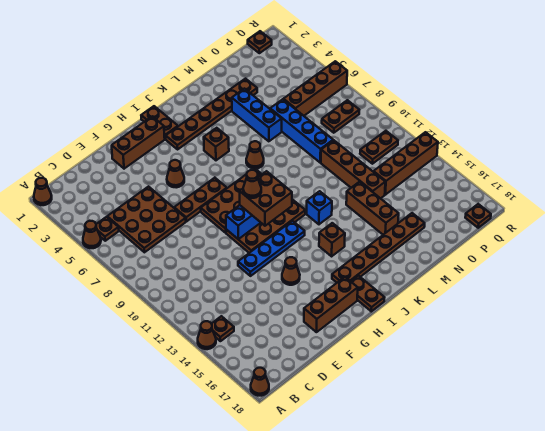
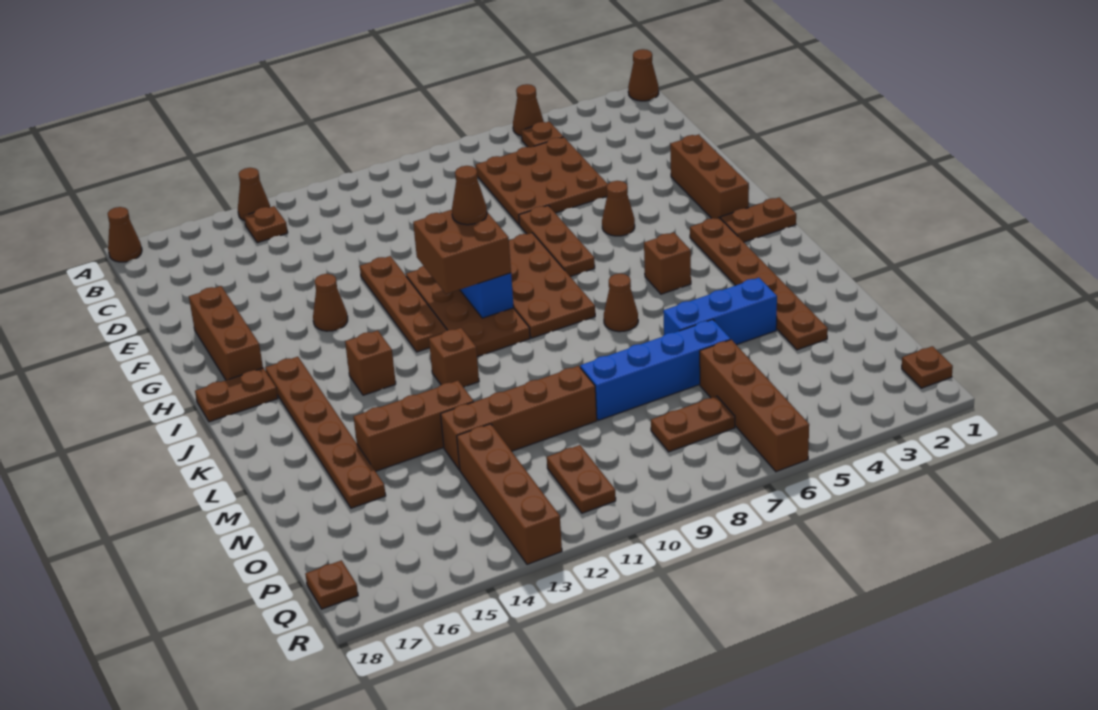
blue plate F12:I12 level 1 -> brown plate F12:I12 level 1
blue brick K12 level 1 -> brown brick K12 level 1
brown plate P8:Q8 level 1 -> brown plate P7:P8 level 1

